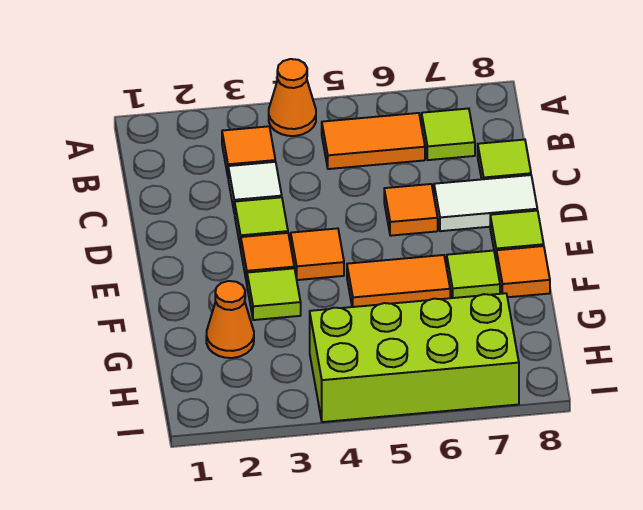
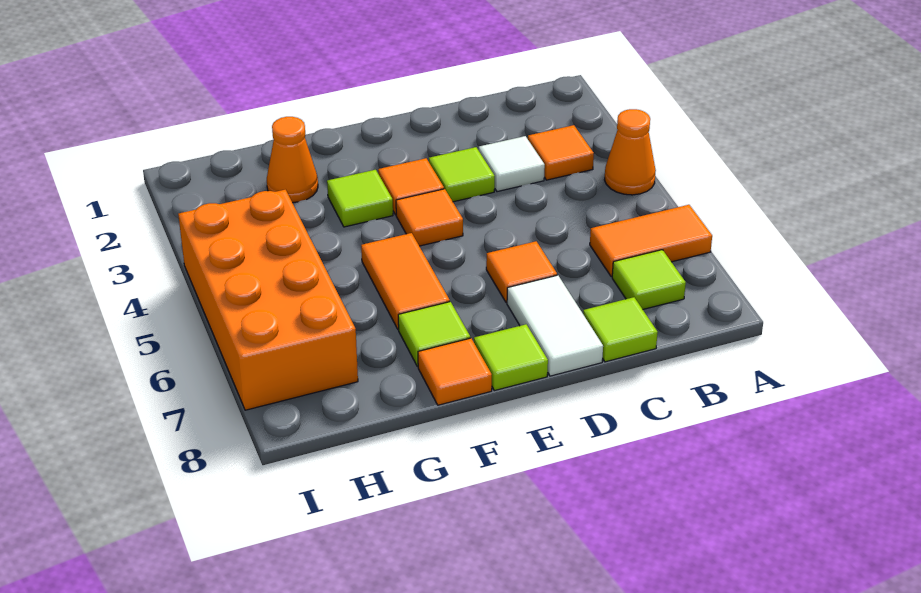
orange tile B5:B6 level 1 -> orange tile A6:B6 level 1
lime brick H4:I7 level 1 -> orange brick H4:I7 level 1

